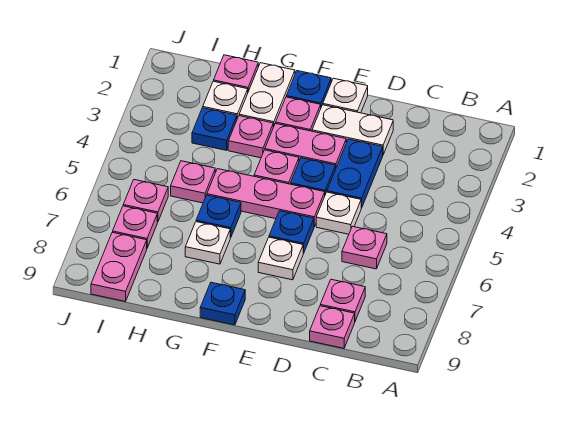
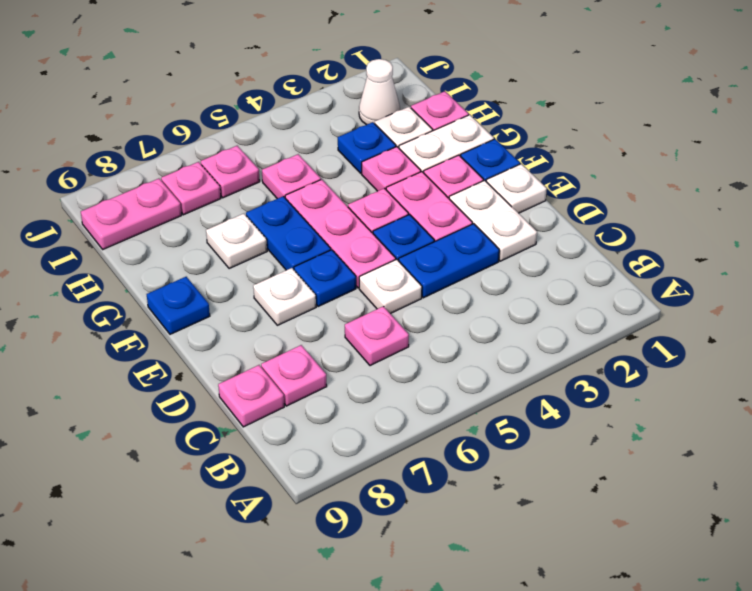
blue plate G6 level 1 -> blue plate F6:G6 level 1
none -> white cone I2 level 1

